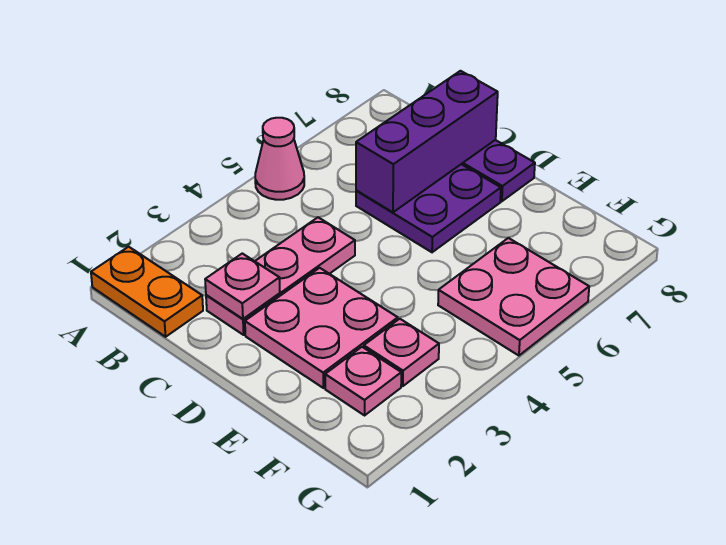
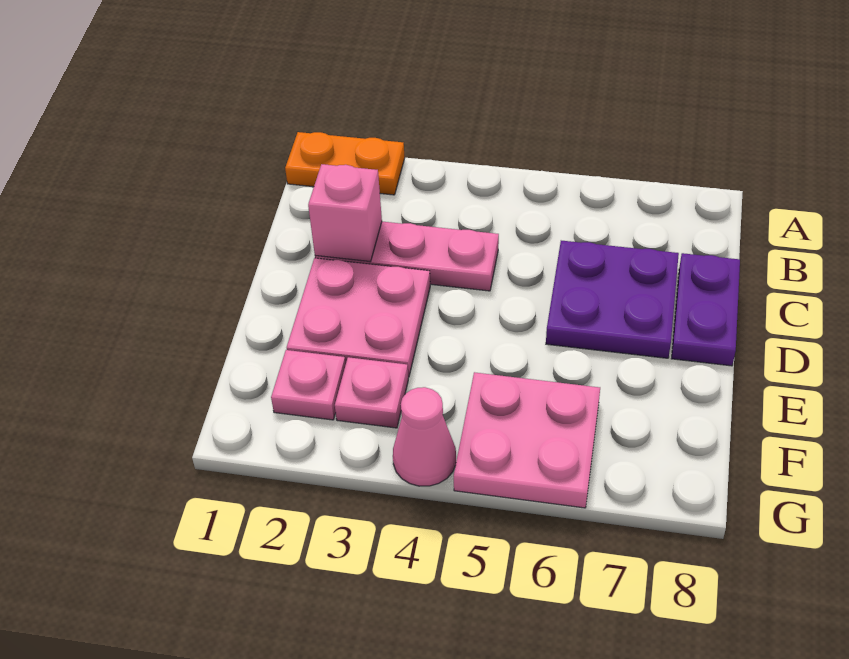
orange plate A1:B1 level 1 -> orange plate A1:A2 level 1
pink cone A5 level 1 -> pink cone G4 level 1
pink plate C2 level 2 -> pink brick C2 level 2
purple brick C6:C8 level 2 -> none

